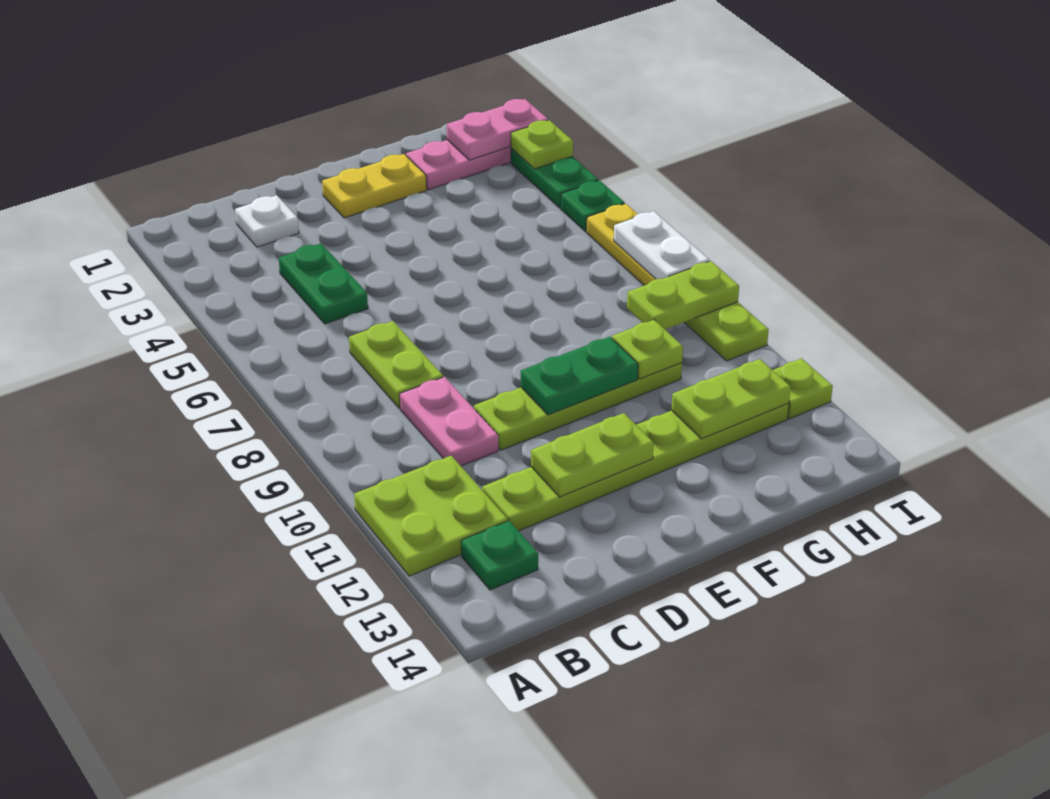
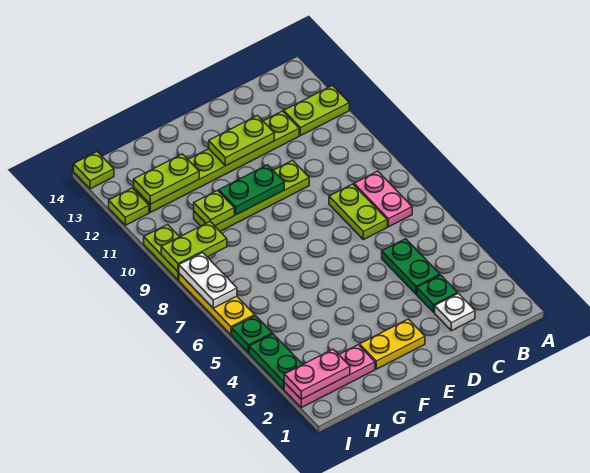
lime plate A11:B12 level 1 -> lime plate A12:B12 level 1
green plate B13 level 1 -> green plate C3 level 1
pink plate C9:C10 level 1 -> pink plate B7:B8 level 1
lime plate I3 level 2 -> lime plate I14 level 1

